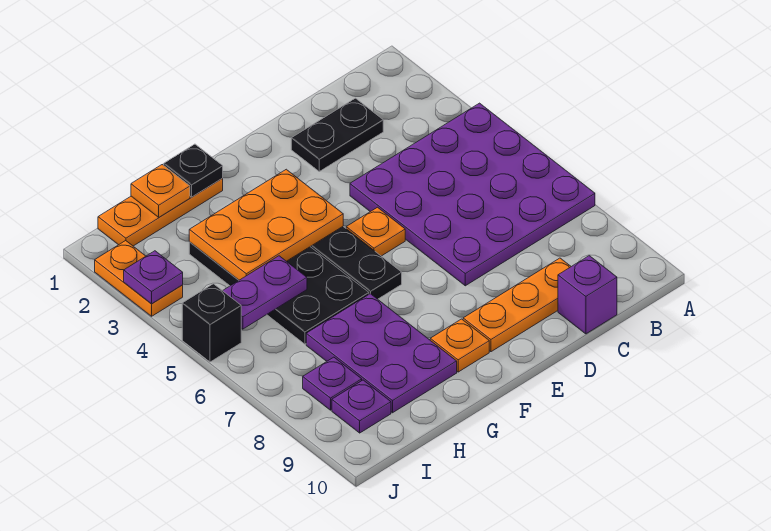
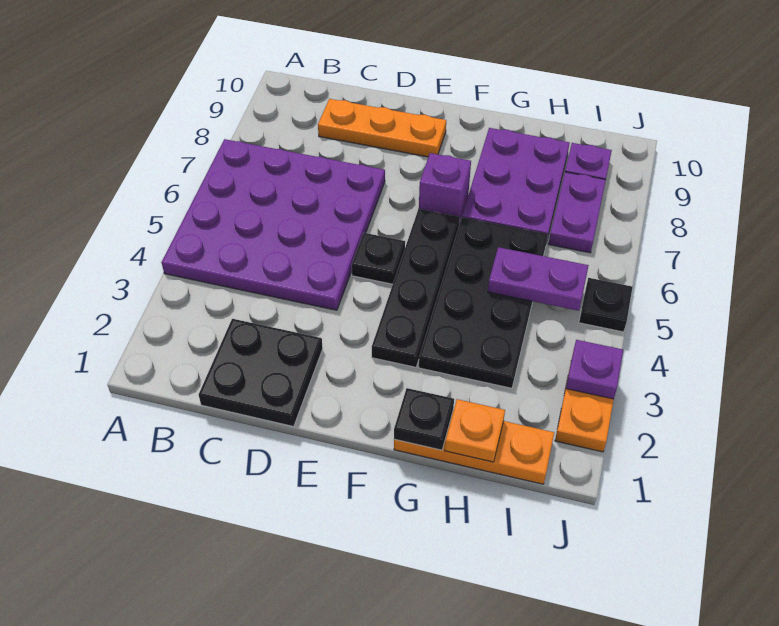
black plate C2:D2 level 1 -> black plate C1:D2 level 1
purple brick C10 level 1 -> purple brick F7 level 1
orange plate E5 level 1 -> black plate E5 level 1
orange plate F3:H4 level 2 -> none
orange plate F9 level 1 -> none
purple plate I8 level 1 -> purple plate I7:I8 level 1
black brick J5 level 1 -> black plate J5 level 1

